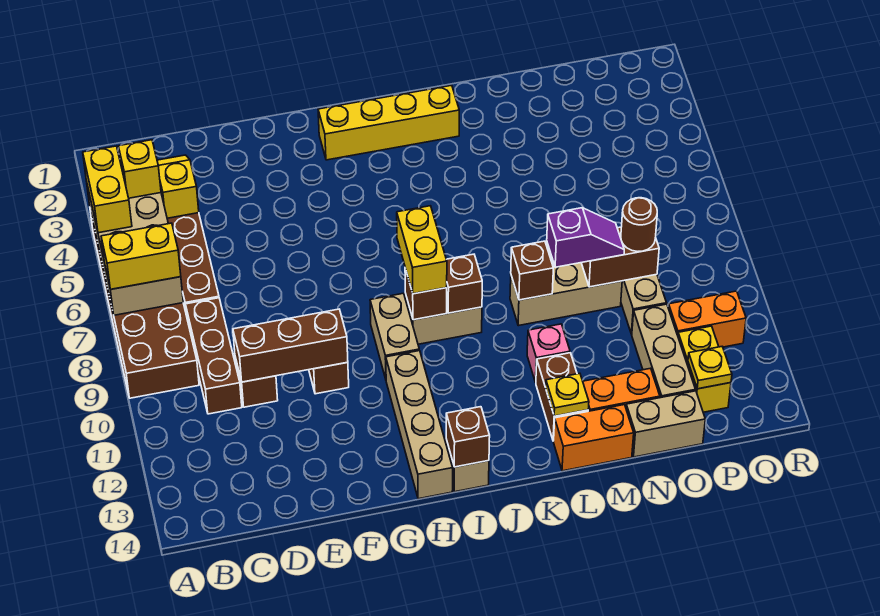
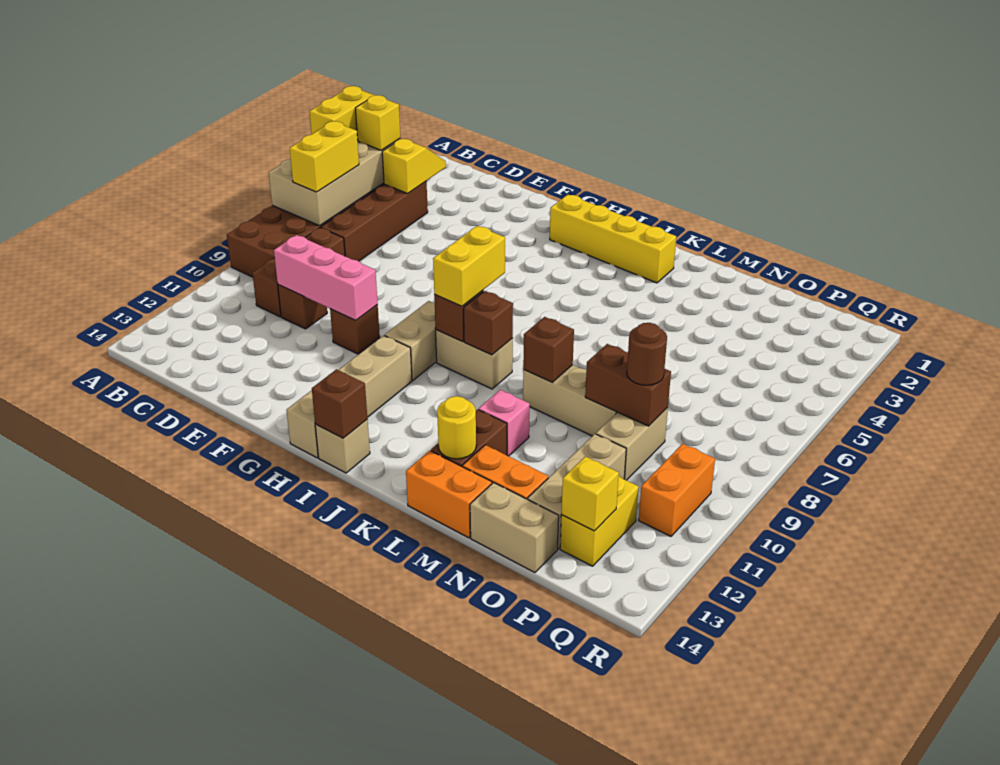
yellow brick A7:B7 level 3 -> yellow brick B6:B7 level 3
brown brick D10:F10 level 2 -> pink brick D10:F10 level 2
yellow plate L13 level 2 -> yellow round brick L13 level 2
purple slope M9:N9 level 3 top M -> none
orange brick P11:Q11 level 1 -> orange brick Q10:Q11 level 1
yellow plate P13 level 2 -> yellow brick P13 level 2

